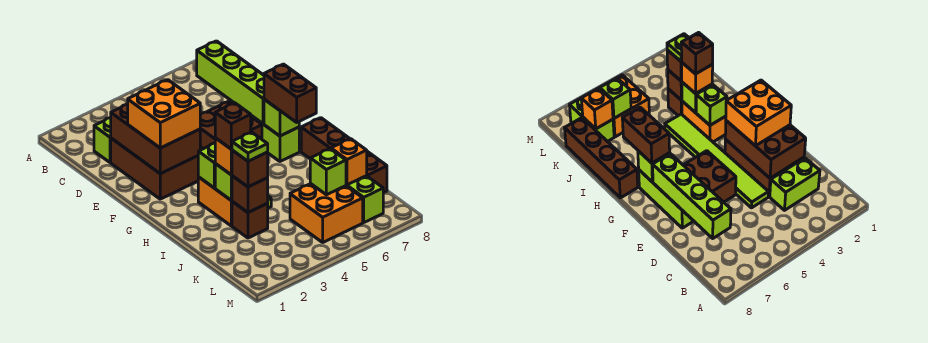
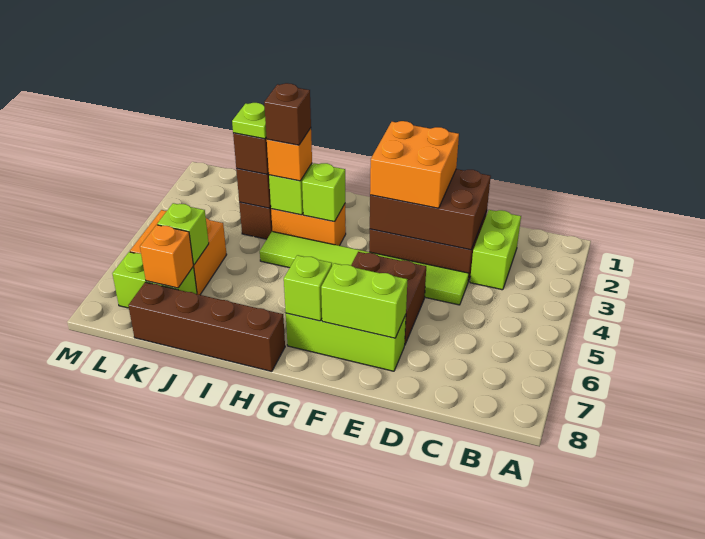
lime brick C7:F7 level 2 -> lime brick E7:F7 level 2
brown brick G7:H7 level 3 -> none

